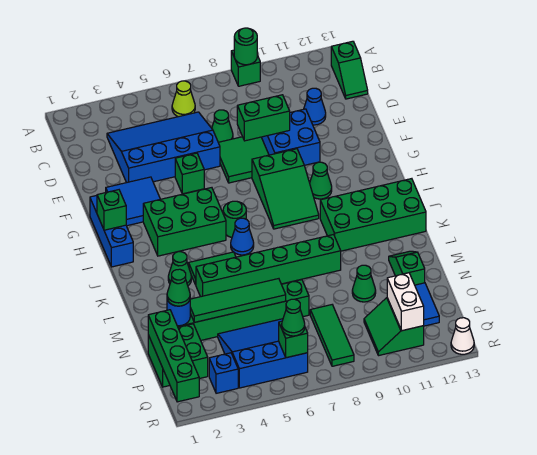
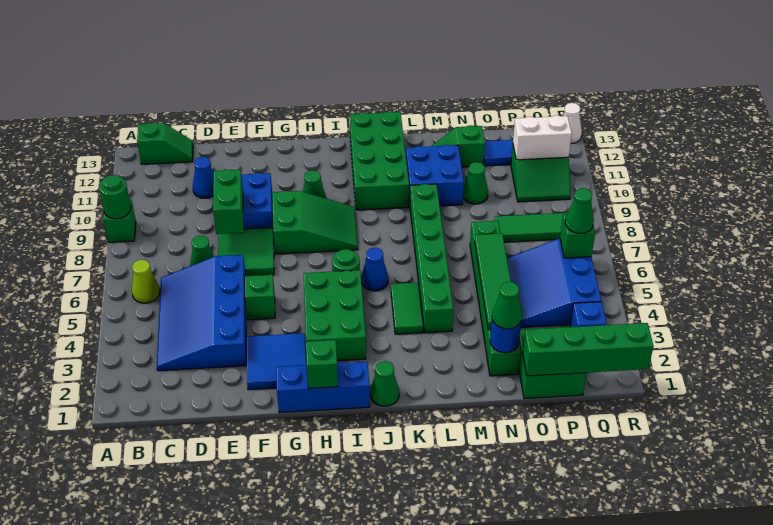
green cone K3 level 1 -> green cone J1 level 1
none -> blue brick L10:M11 level 1

